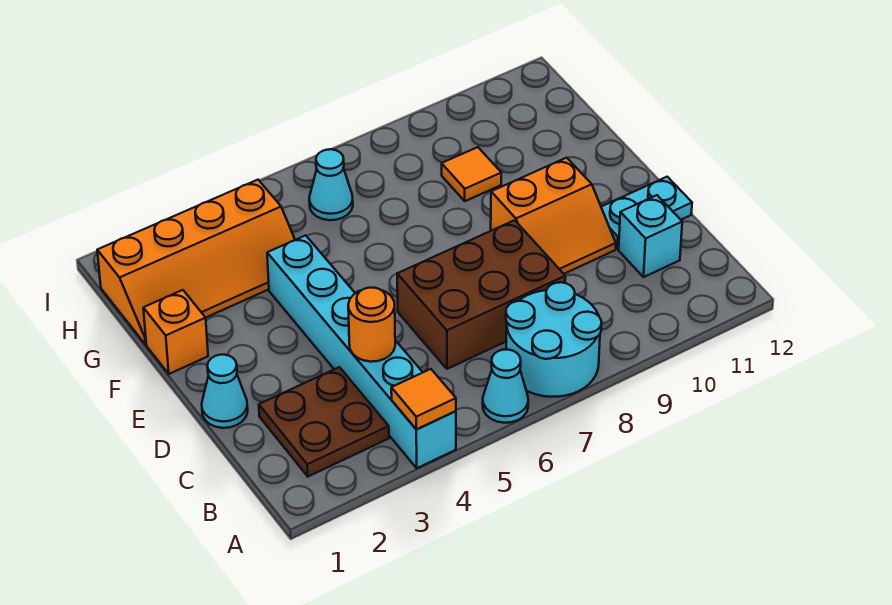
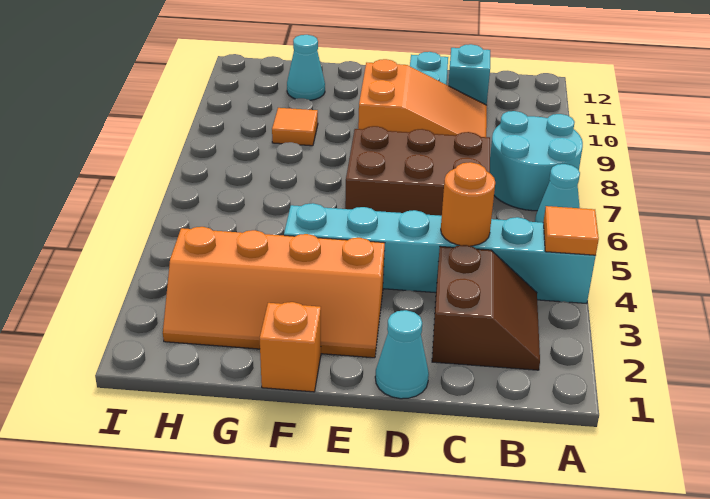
brown plate B2:C3 level 1 -> brown slope B2:C3 level 1 top C
brown brick C6:D8 level 1 -> brown brick C6:E7 level 1
orange slope D9:E10 level 1 top E -> orange slope C9:E10 level 1 top E
orange slope G1:H4 level 1 top H -> orange slope E2:H3 level 1 top 3
cyan cone H6 level 1 -> cyan cone G11 level 1

